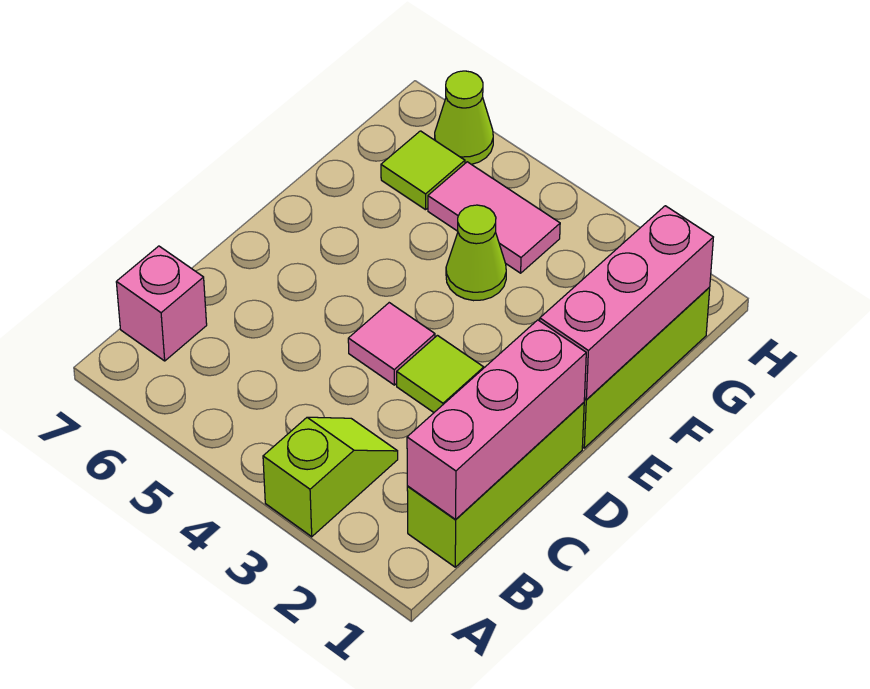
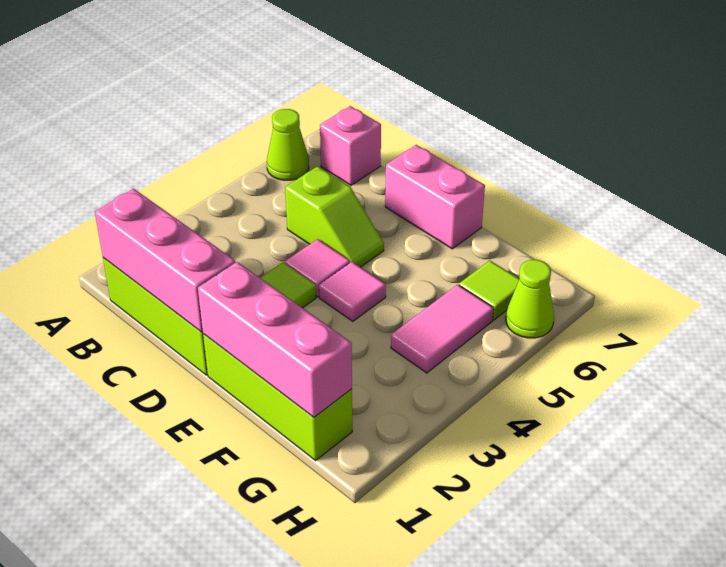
lime slope A3:B3 level 1 top A -> lime slope C5:D5 level 1 top C
none -> pink brick D7:E7 level 1
none -> pink tile E4 level 1
lime cone F4 level 1 -> lime cone A6 level 1

